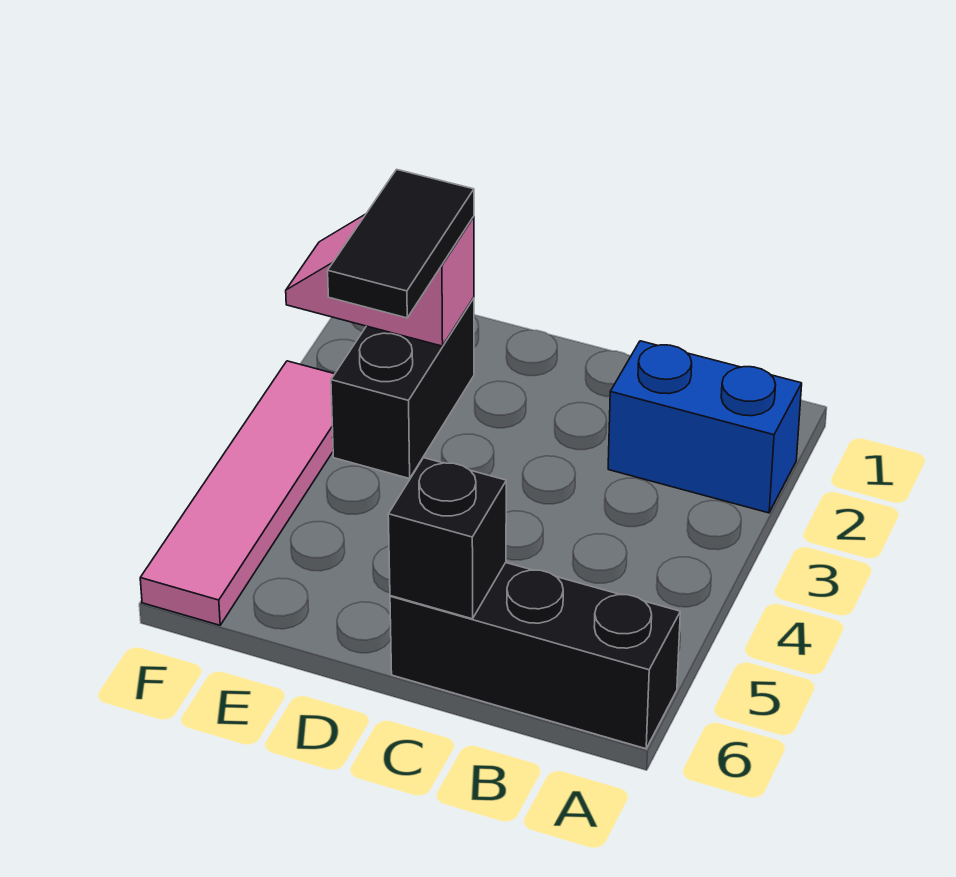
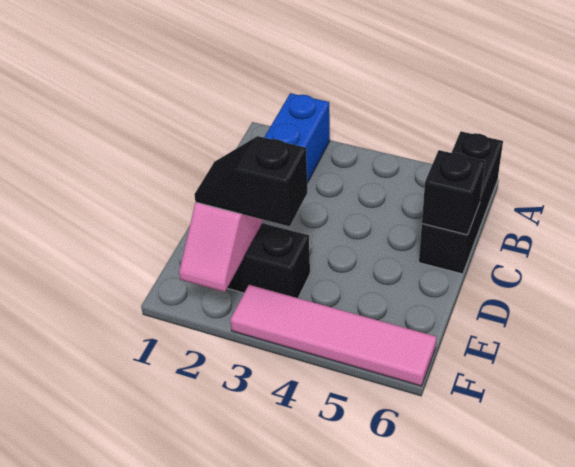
black tile E2:E3 level 3 -> black slope E2:E3 level 3 top 3

